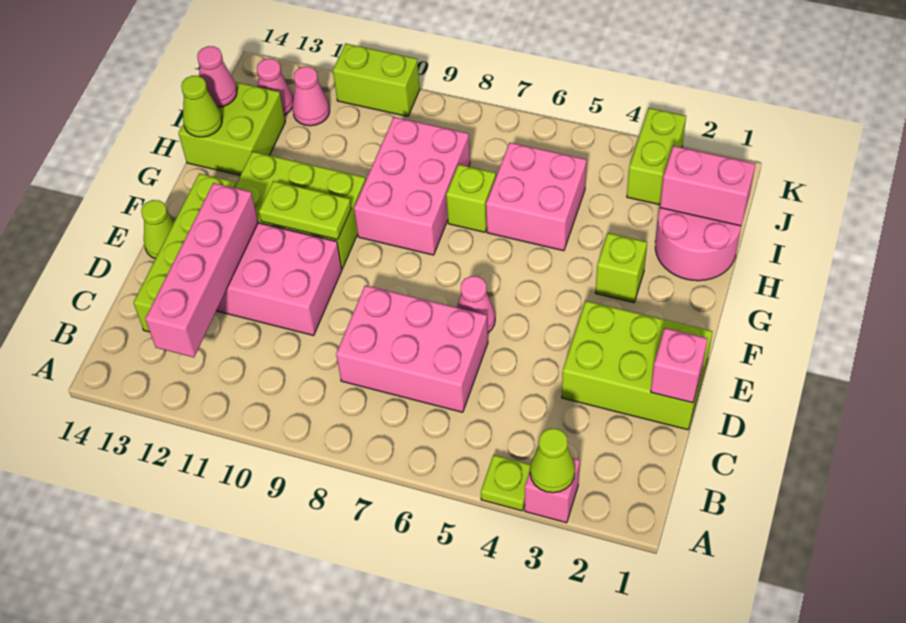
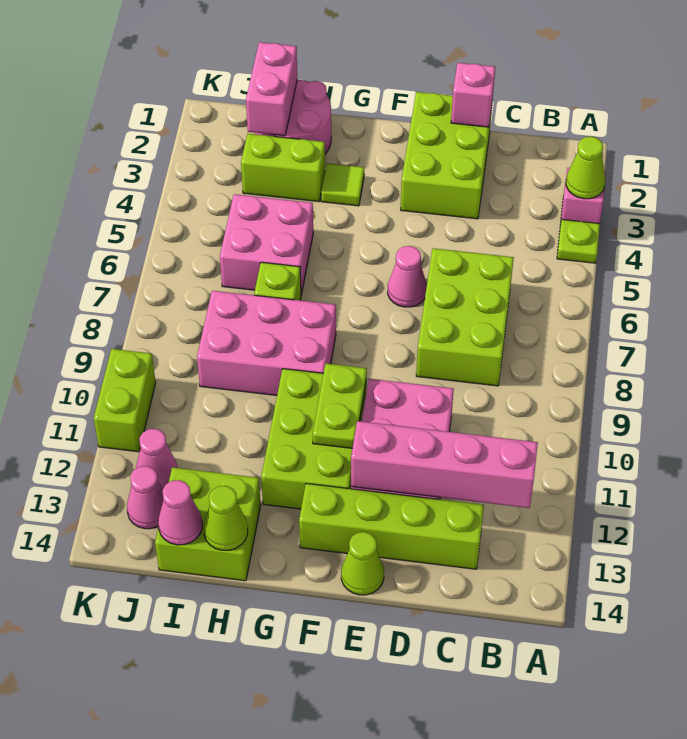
pink brick C6:D8 level 1 -> lime brick C6:D8 level 1
lime brick G3 level 1 -> lime tile G3 level 1
lime brick J3:K3 level 1 -> lime brick H3:I3 level 1

